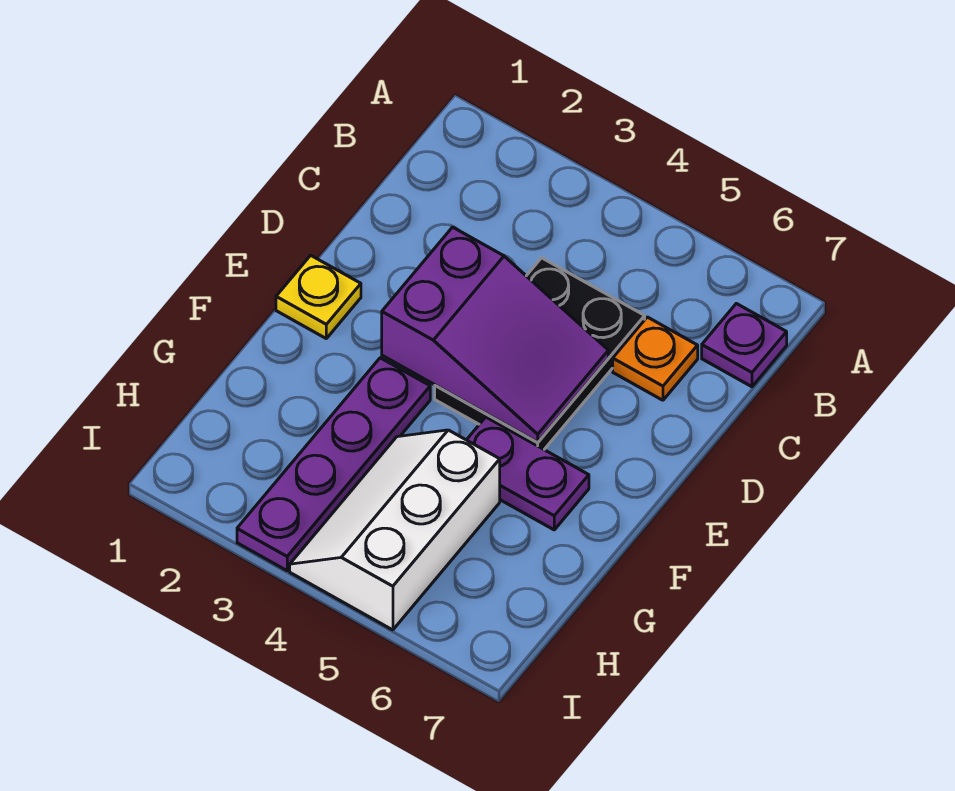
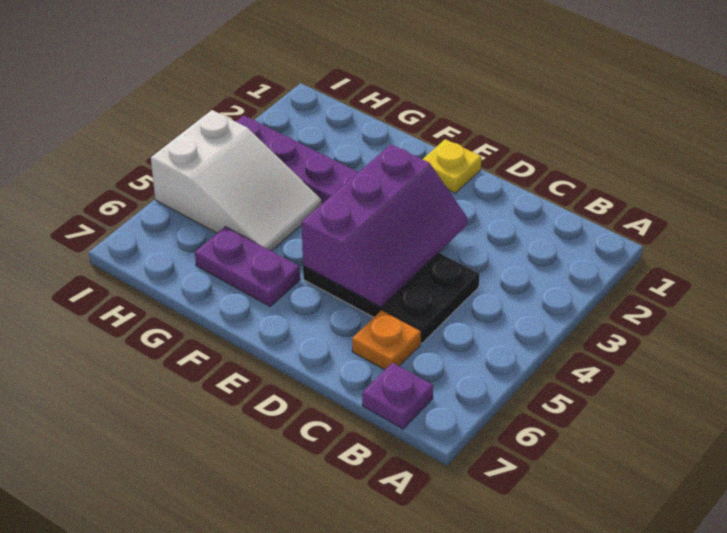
purple slope D3:E5 level 2 top 3 -> purple slope D3:E5 level 2 top E
purple plate F5:F6 level 1 -> purple plate F6:G6 level 1
white slope G4:I5 level 1 top 5 -> white slope G4:I5 level 1 top I

